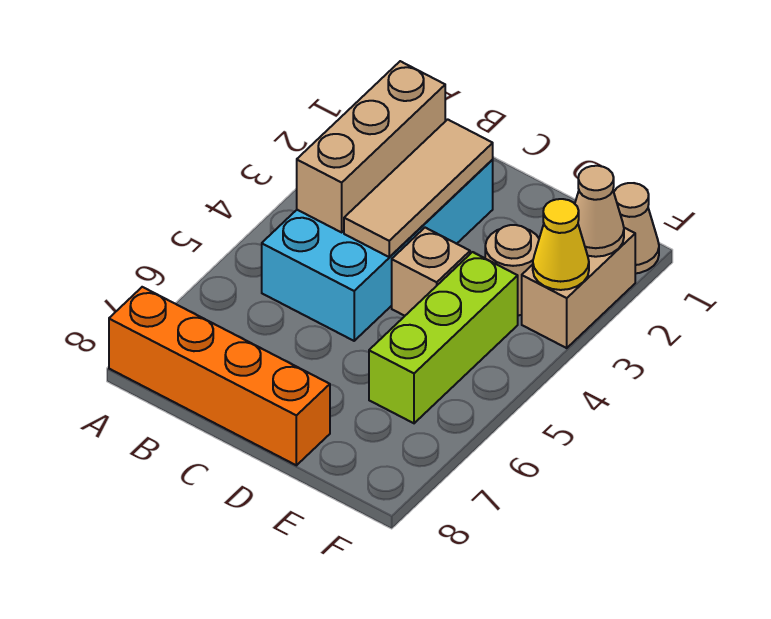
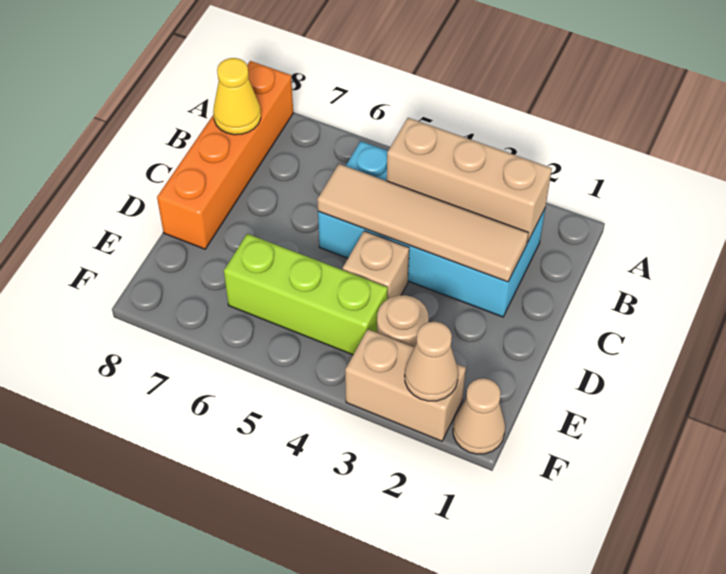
tan tile C2:C4 level 2 -> tan tile C2:C5 level 2
yellow cone F3 level 2 -> yellow cone B8 level 2

